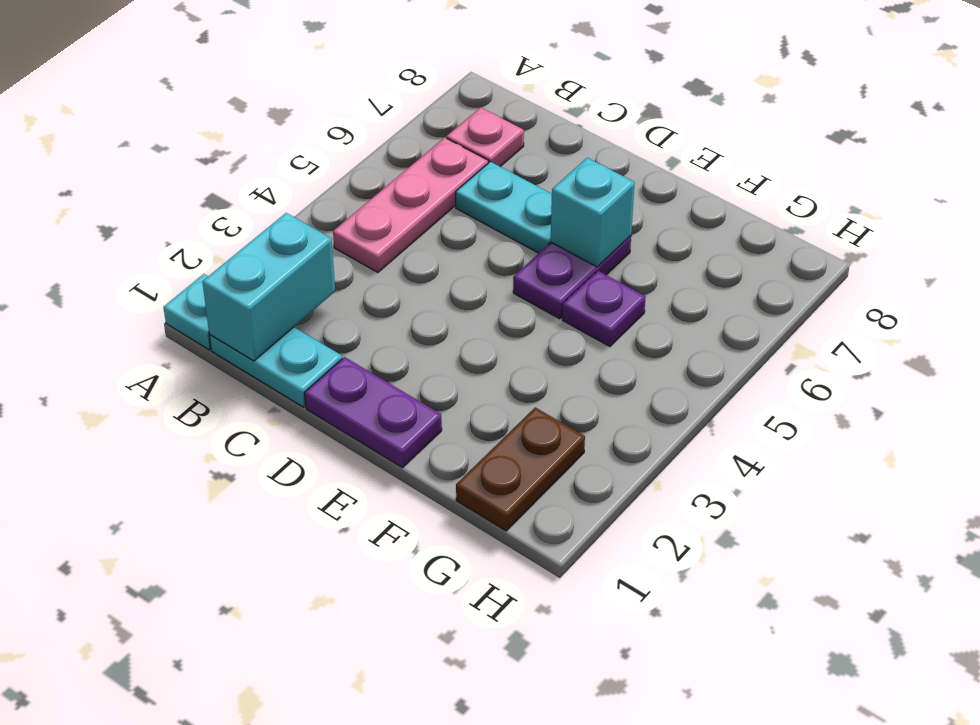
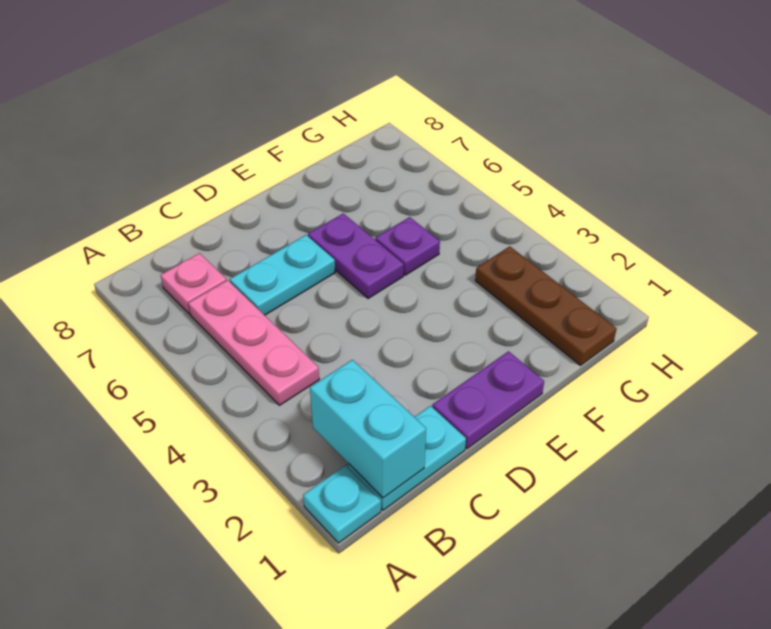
cyan brick E6 level 2 -> none
brown plate G1:G2 level 1 -> brown plate G1:G3 level 1

